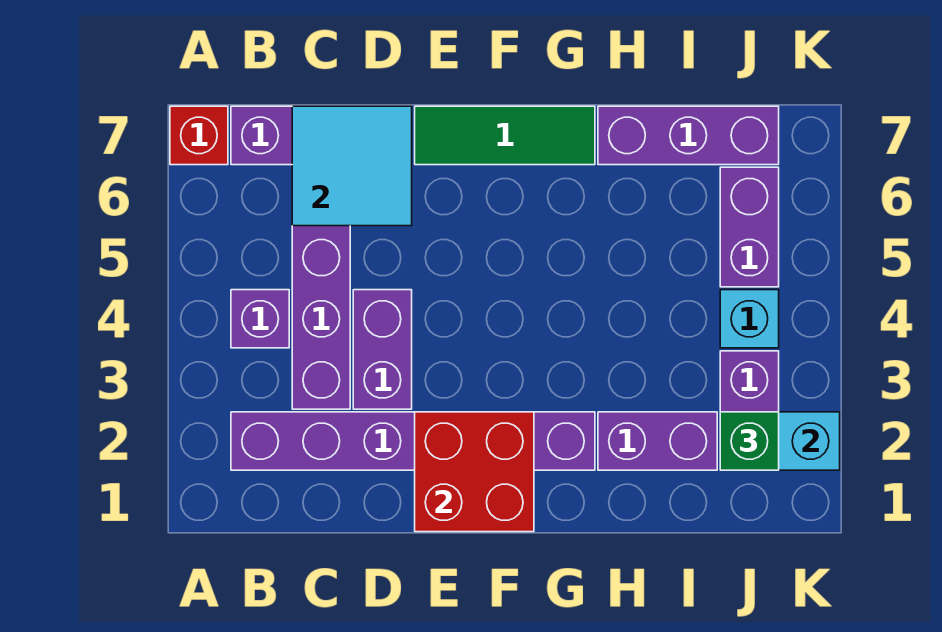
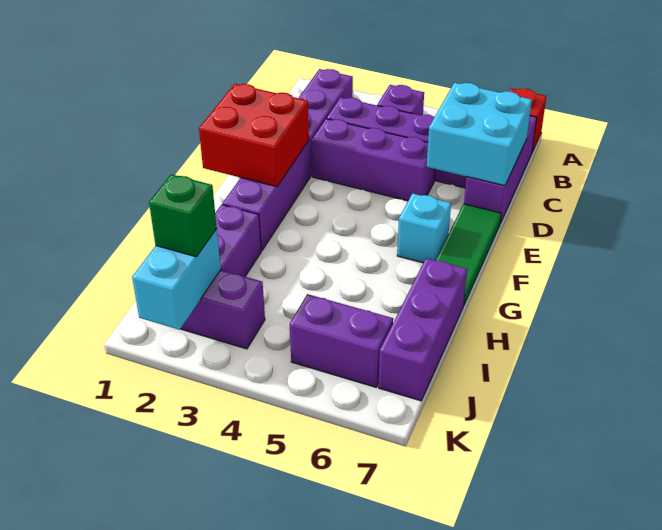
cyan tile C6:D7 level 2 -> cyan brick C6:D7 level 2
purple brick D3:D4 level 1 -> purple brick D3:D5 level 1
cyan brick J4 level 1 -> cyan brick F6 level 1

